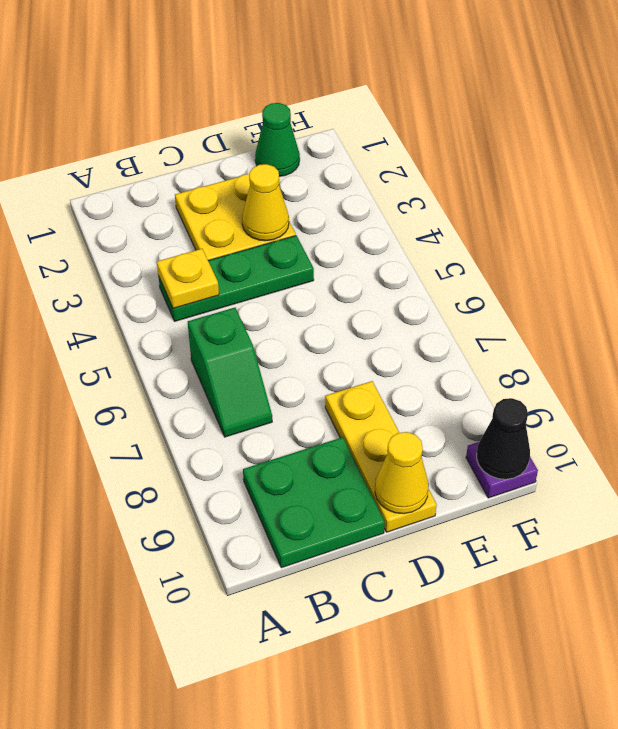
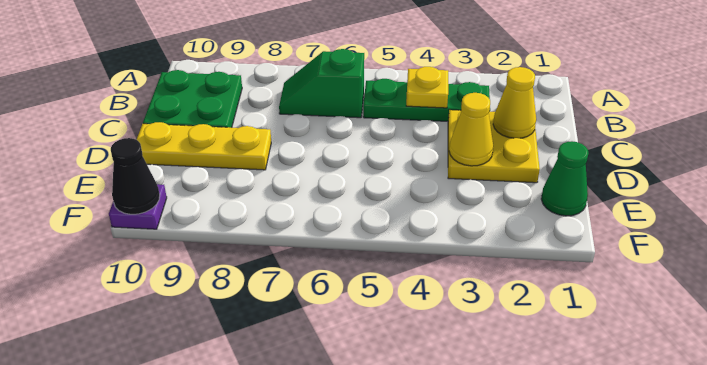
green plate B4:D4 level 1 -> green plate B3:B5 level 1
yellow cone D10 level 2 -> yellow cone C2 level 2

